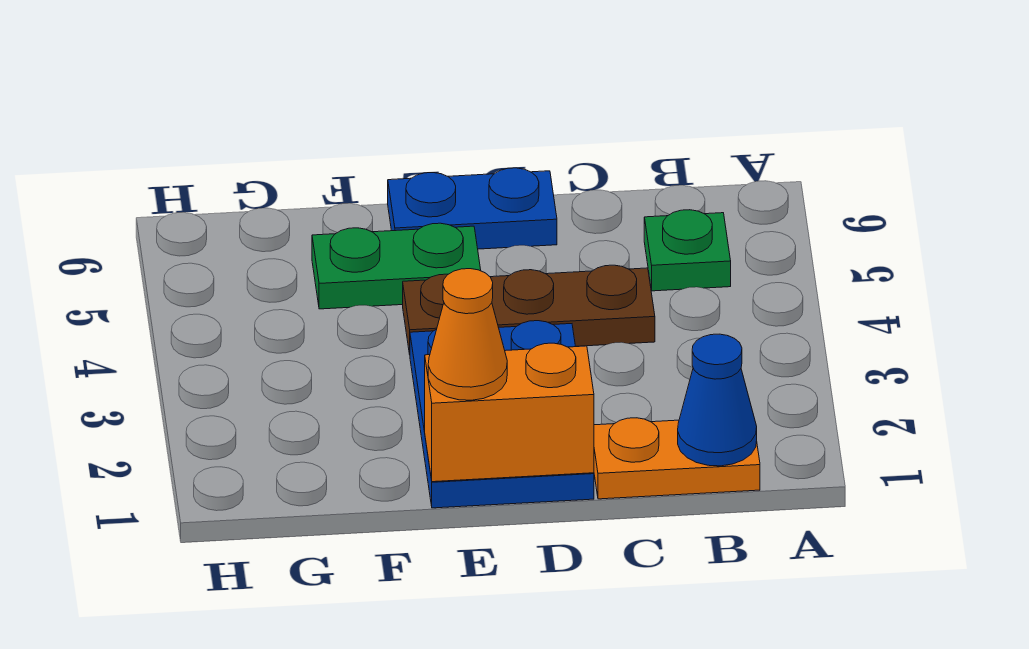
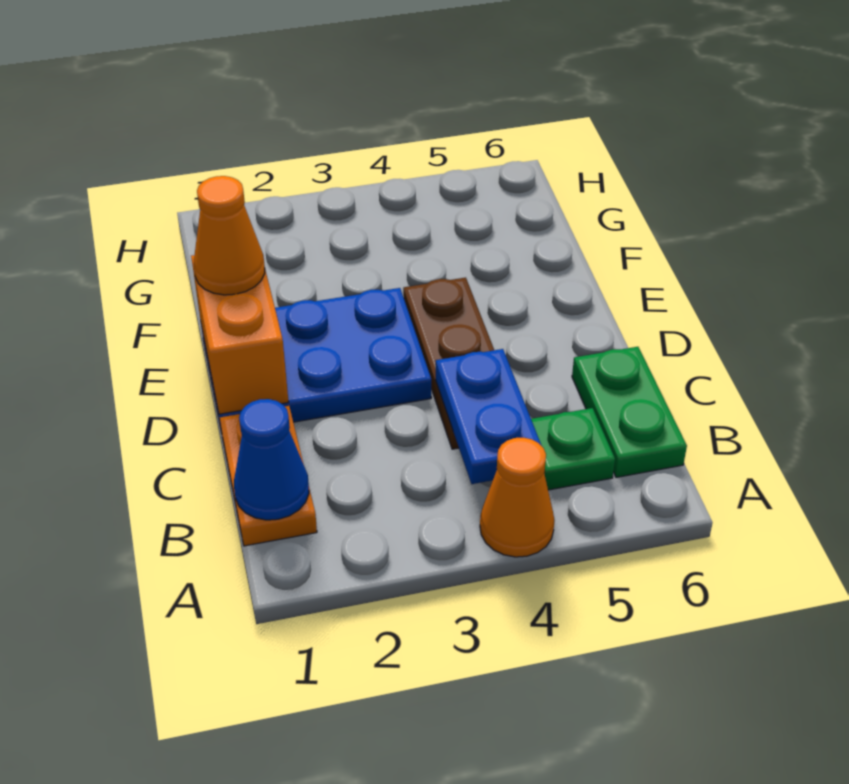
none -> orange cone A4 level 1
blue plate D6:E6 level 1 -> blue plate B4:C4 level 2
green plate E5:F5 level 1 -> green plate B6:C6 level 1

